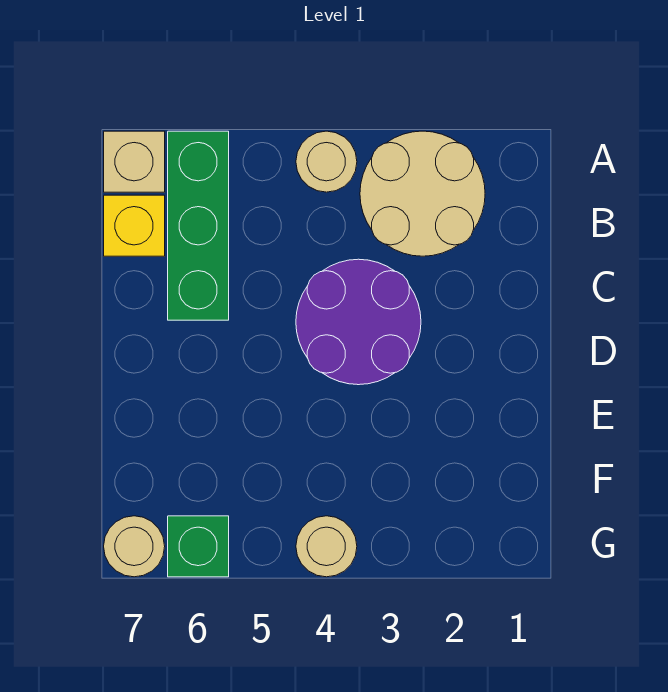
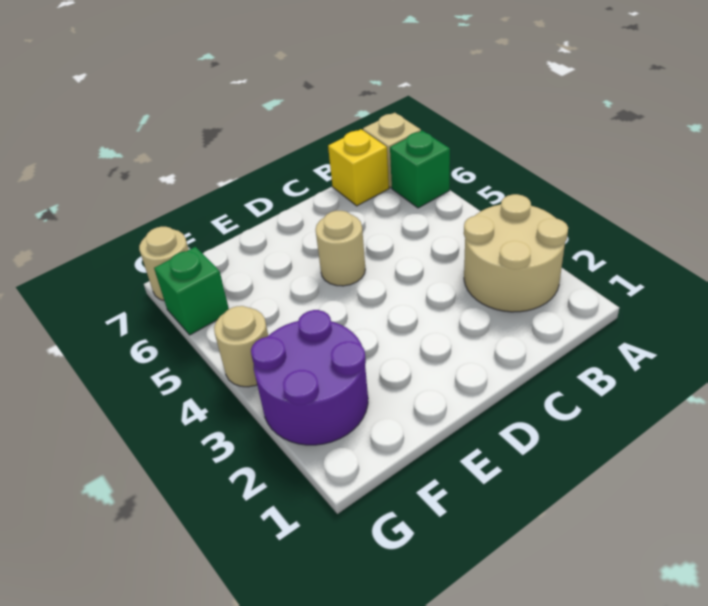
tan round brick A4 level 1 -> tan round brick D5 level 1
green brick A6:C6 level 1 -> green brick A6 level 1
purple round brick C3:D4 level 1 -> purple round brick F2:G3 level 1

